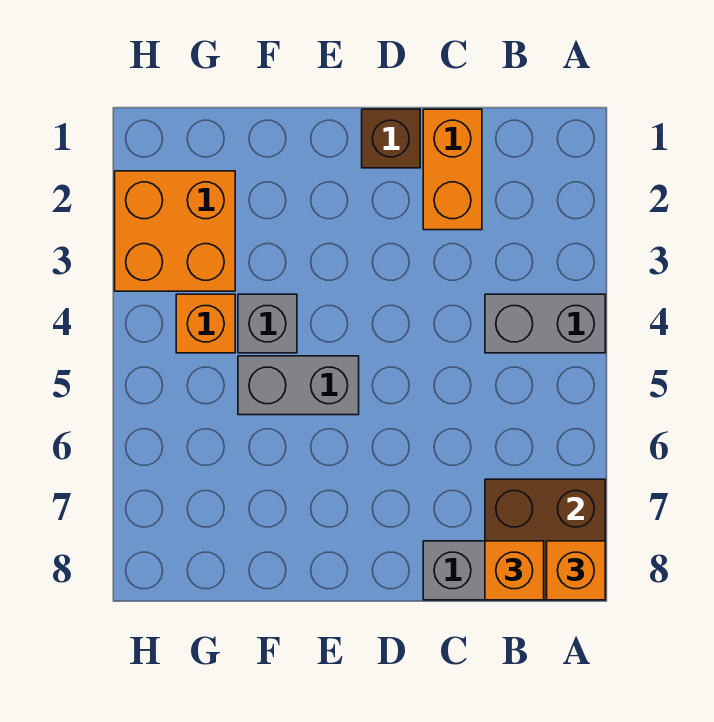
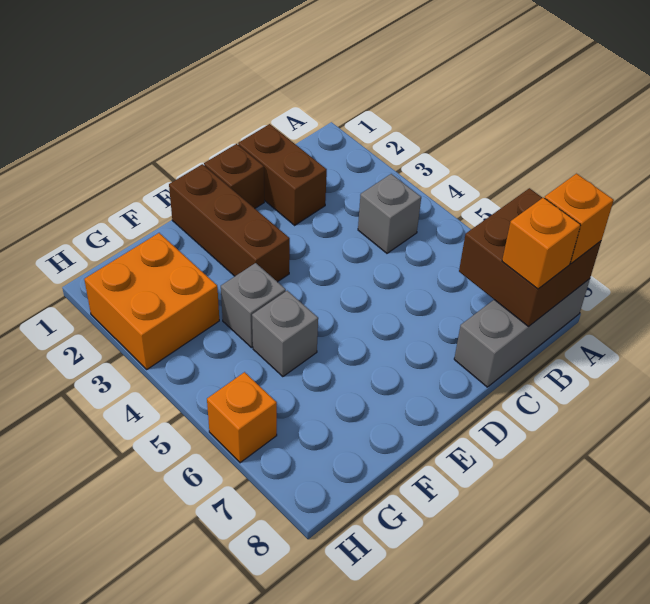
grey brick A4:B4 level 1 -> grey brick B4 level 1
orange brick C1:C2 level 1 -> brown brick C1:C2 level 1
none -> brown brick E1:E3 level 1
grey brick E5:F5 level 1 -> grey brick F5 level 1
orange brick G4 level 1 -> orange brick H6 level 1

